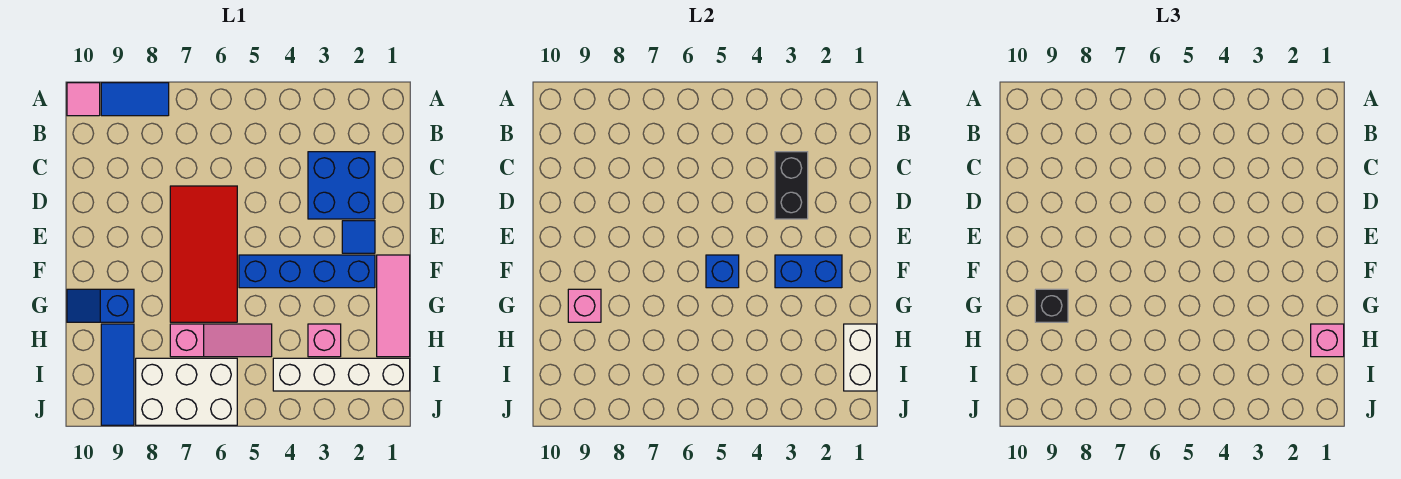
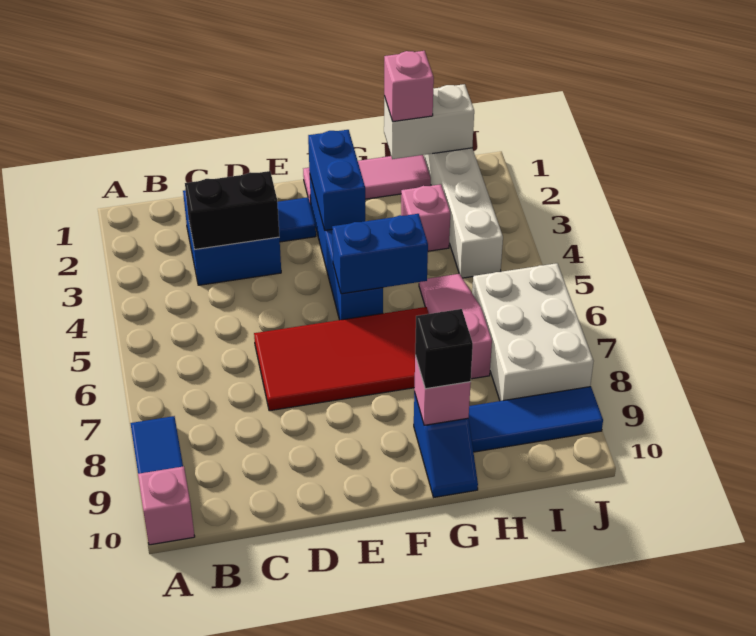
pink tile A10 level 1 -> pink brick A10 level 1
blue brick F5 level 2 -> blue brick F5:G5 level 2

